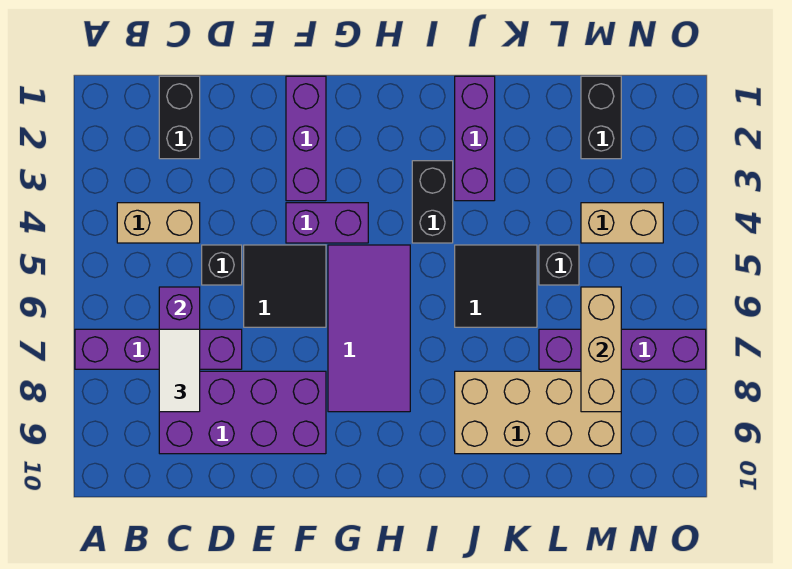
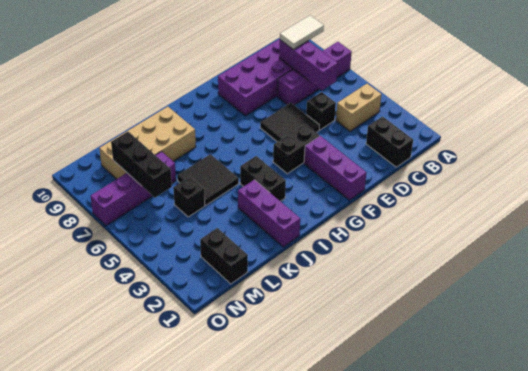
white tile C7:C8 level 3 -> white tile B8:C8 level 3
purple brick F4:G4 level 1 -> black brick F4:G4 level 1
purple tile G5:H8 level 1 -> none
tan brick M4:N4 level 1 -> none
tan brick M6:M8 level 2 -> black brick M6:M8 level 2

